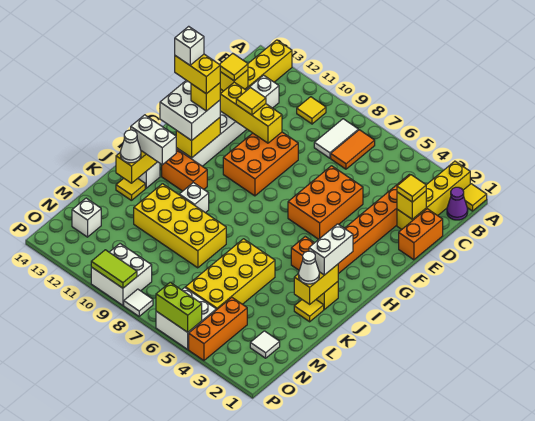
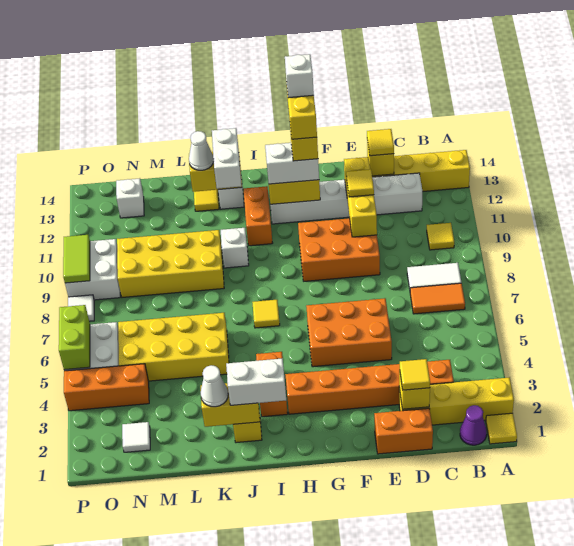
white brick G12:H13 level 3 -> white brick G12:H12 level 3
yellow tile K2 level 1 -> yellow tile I7 level 1
yellow brick K8:L11 level 1 -> yellow brick K9:N10 level 1

